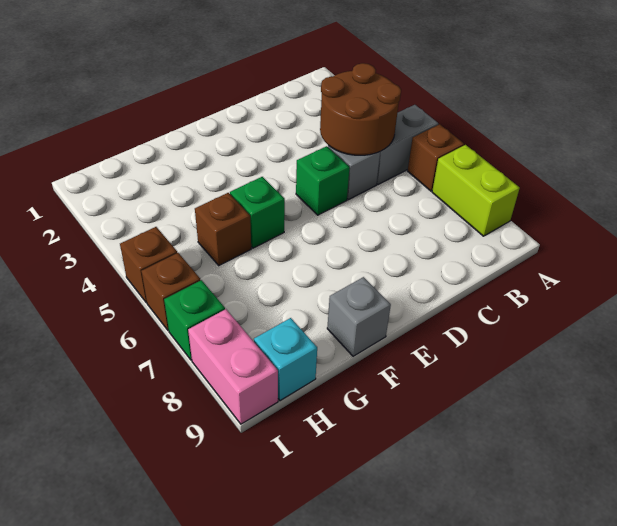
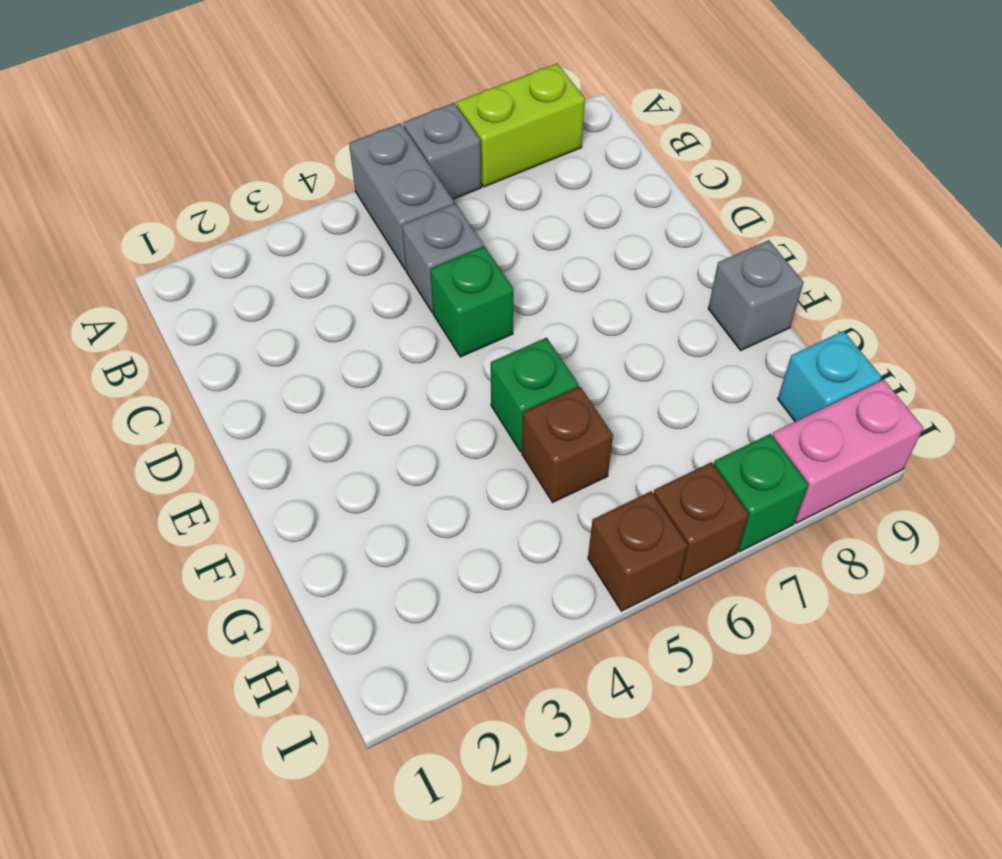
brown brick A6 level 1 -> grey brick A6 level 1
brown round brick B4:C5 level 2 -> none

